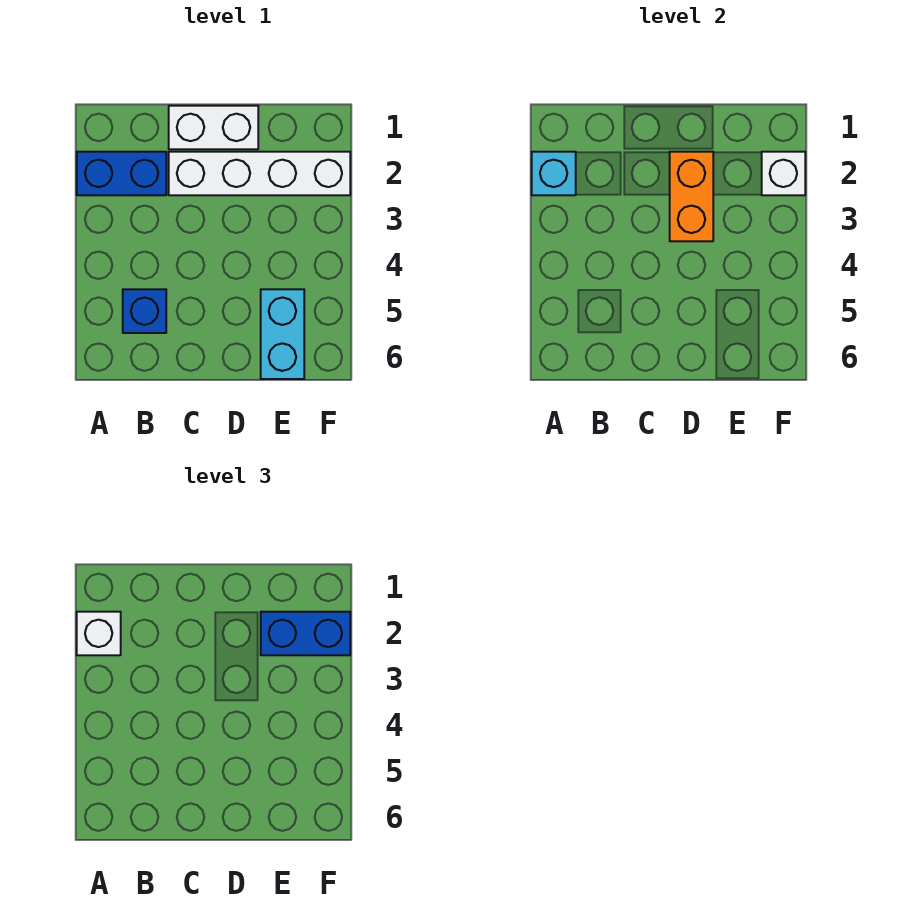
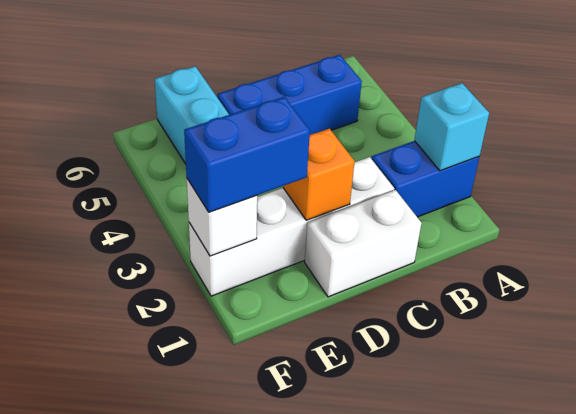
white brick A2 level 3 -> none
blue brick B5 level 1 -> blue brick B5:D5 level 1
orange brick D2:D3 level 2 -> orange brick D2 level 2

